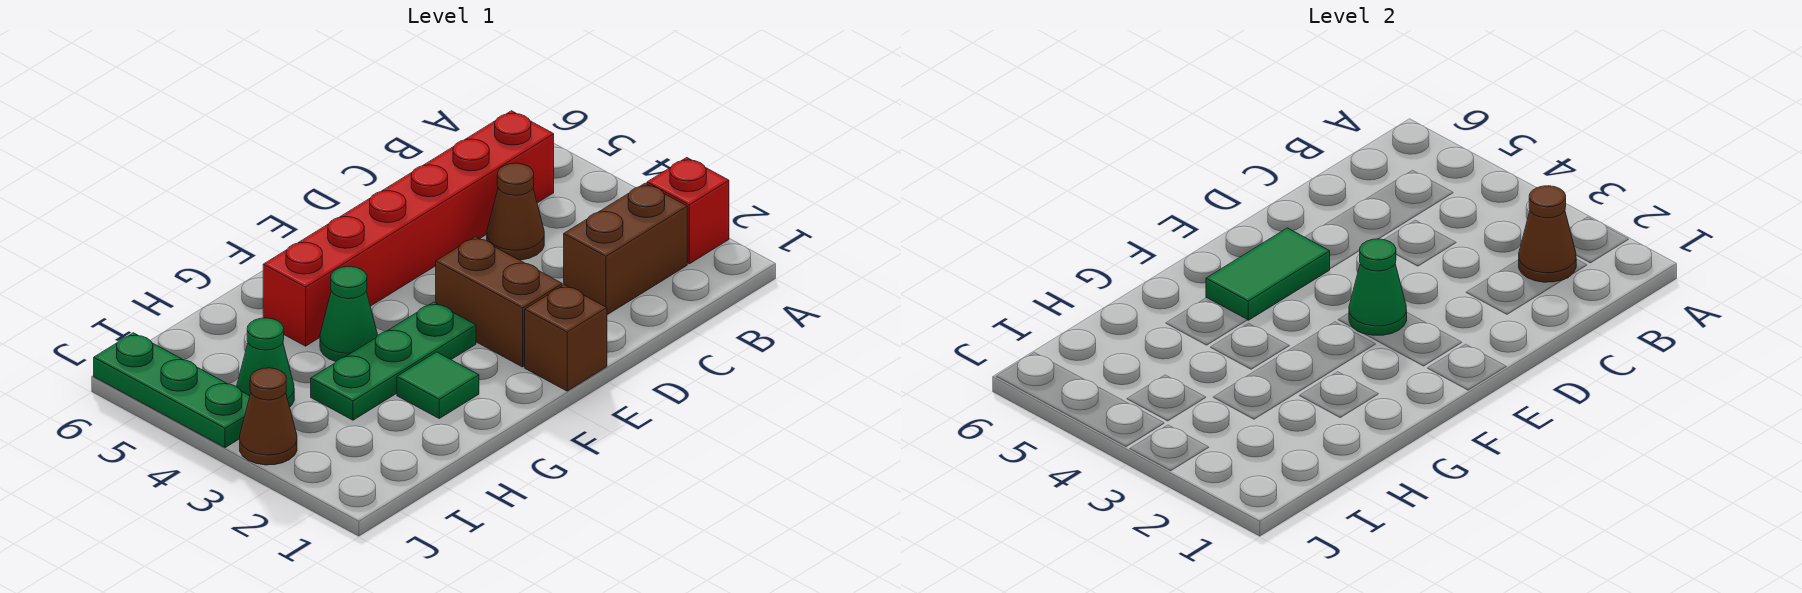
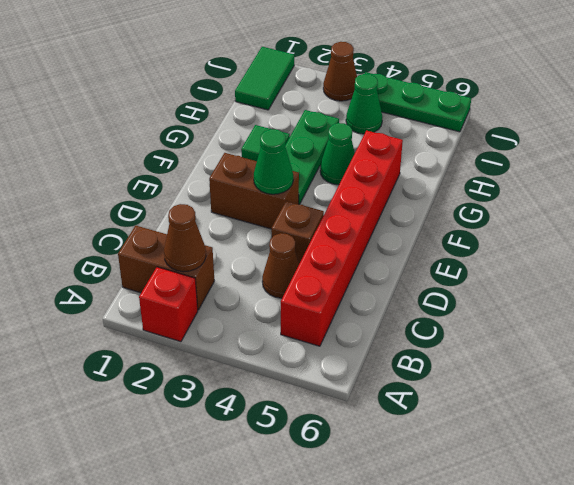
brown brick B2:C2 level 1 -> brown brick B1:B2 level 1
brown brick E1 level 1 -> brown brick D4 level 1
green tile E5:F5 level 2 -> green tile I1:J1 level 1

